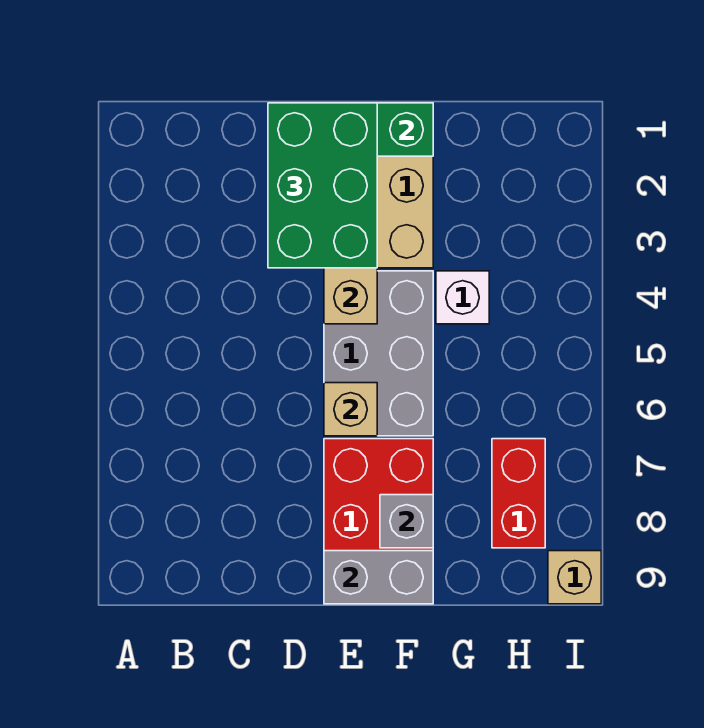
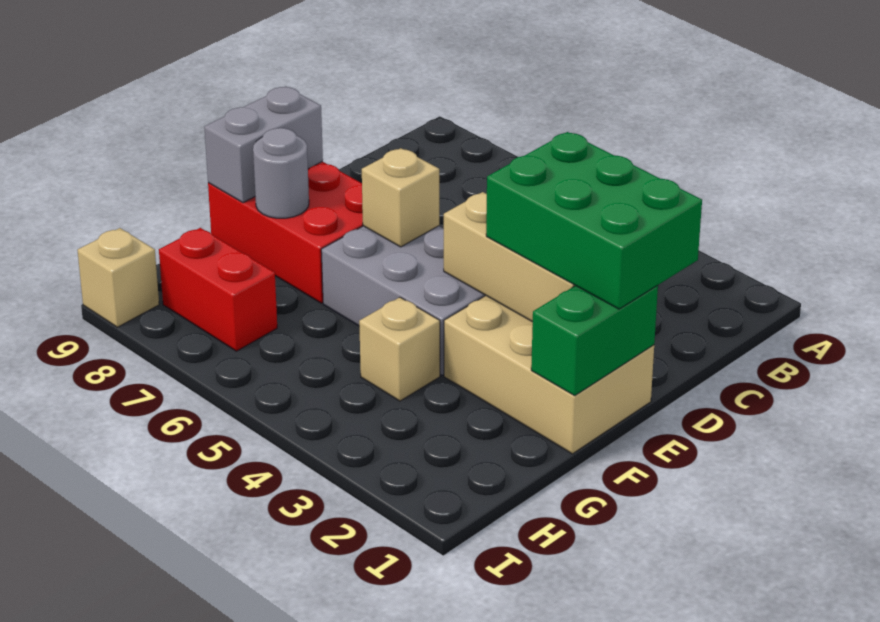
grey brick F8 level 2 -> grey round brick F8 level 2
white brick G4 level 1 -> tan brick G4 level 1

